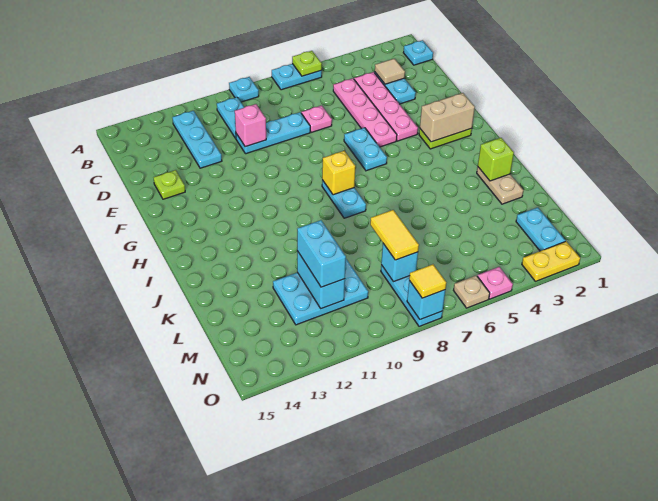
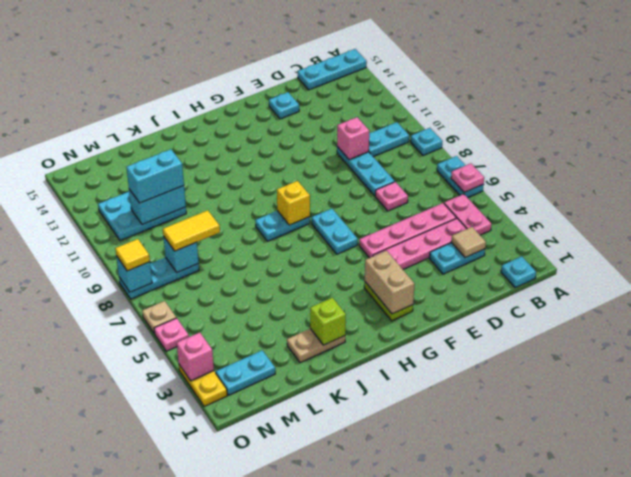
lime plate A6 level 2 -> pink plate A6 level 2
none -> pink plate B4:B5 level 1
cyan plate B12:D12 level 1 -> cyan plate A15:C15 level 1
lime plate E14 level 1 -> cyan plate E14 level 1
cyan plate F6:G6 level 1 -> cyan plate G6:G7 level 1
cyan plate L10:M12 level 1 -> cyan plate L11:N12 level 1
none -> pink brick O3 level 2

